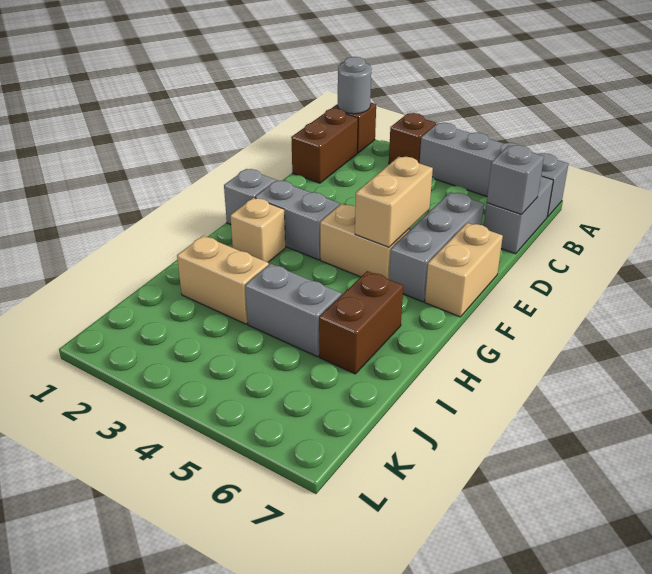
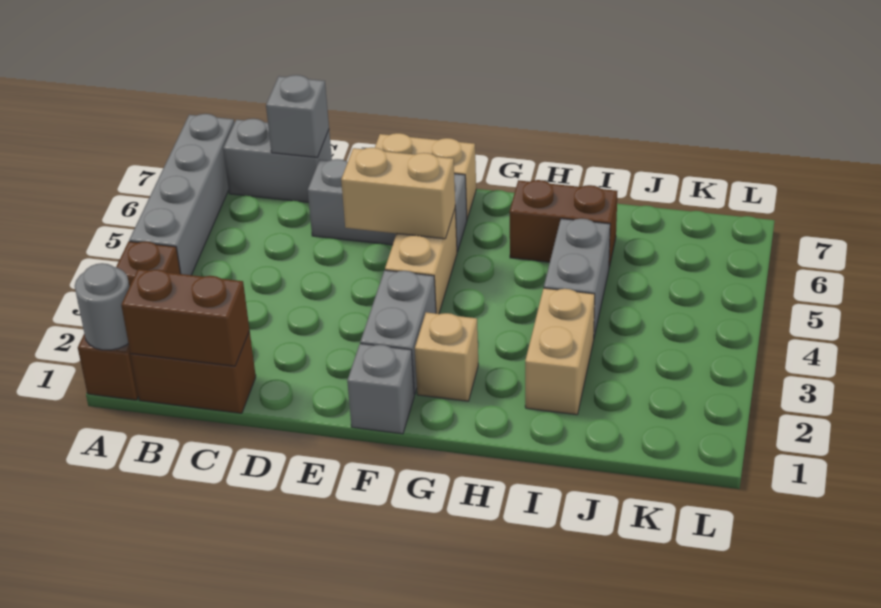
none -> brown brick B1:C1 level 2

